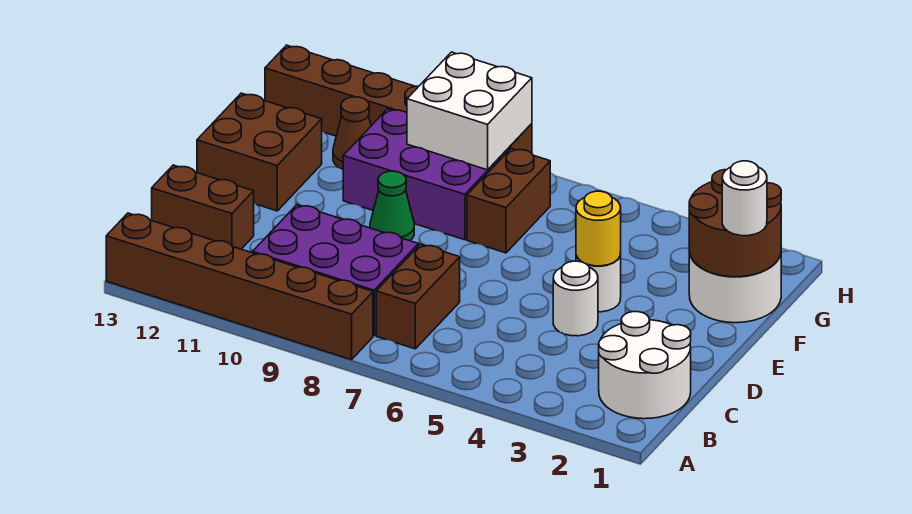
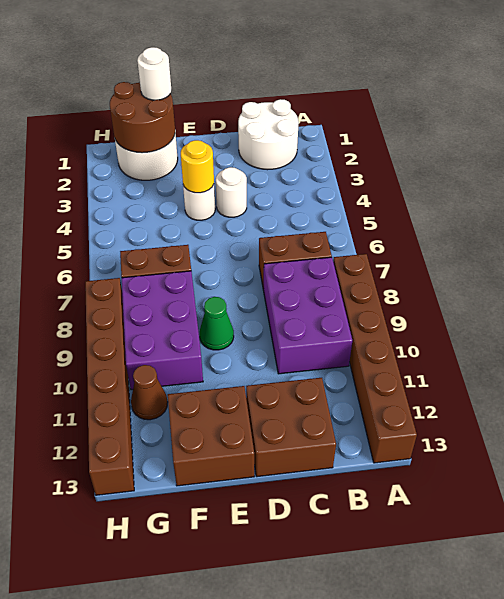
brown brick C12:C13 level 1 -> brown brick C12:D13 level 1
white brick G8:H9 level 2 -> none

